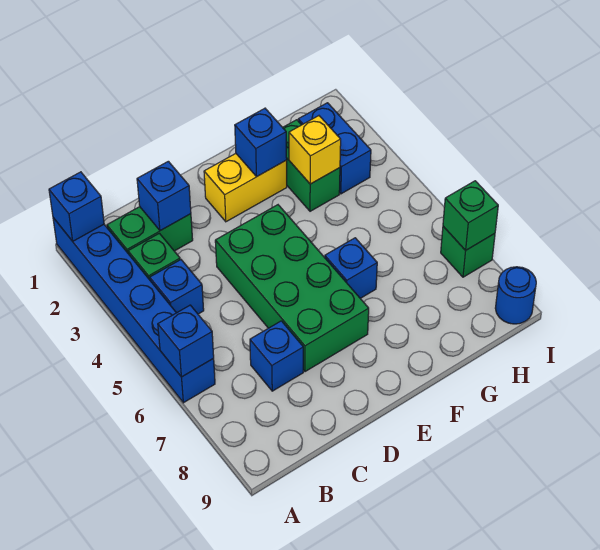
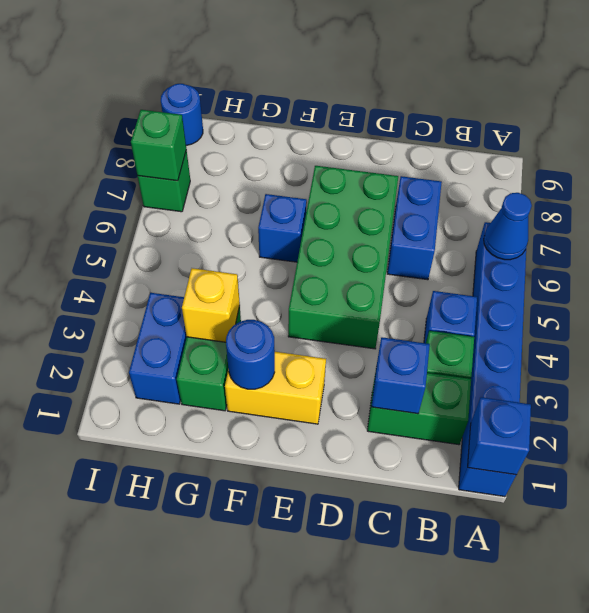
blue brick A6 level 2 -> blue cone A6 level 2
blue brick C7 level 1 -> blue brick C6:C7 level 1
blue brick F2 level 2 -> blue round brick F2 level 2

